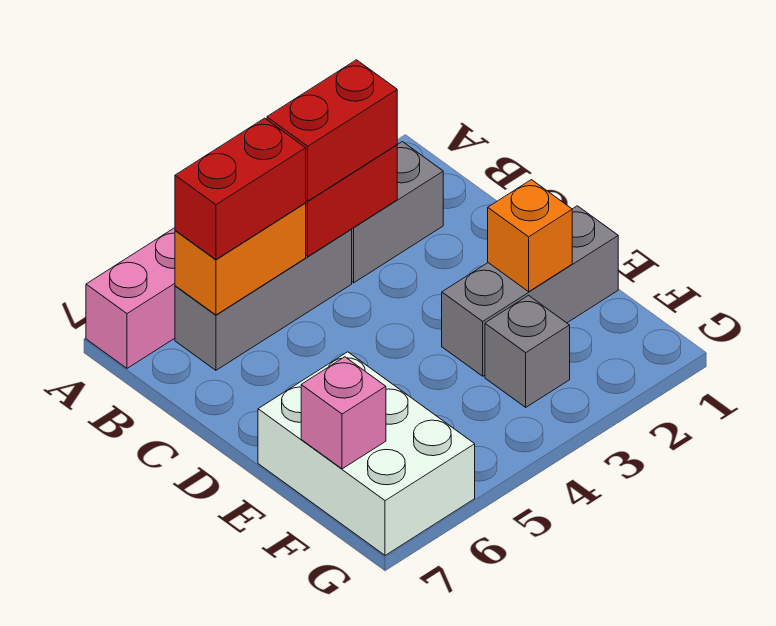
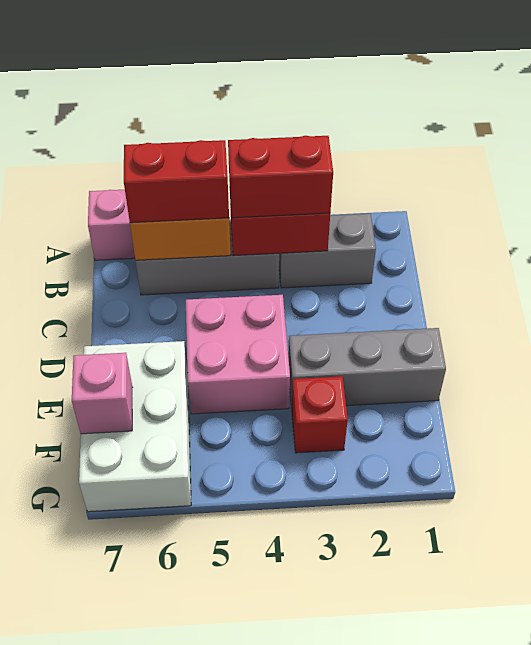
none -> pink brick D4:E5 level 1
orange brick E2 level 2 -> none
grey brick F3 level 1 -> red brick F3 level 1

